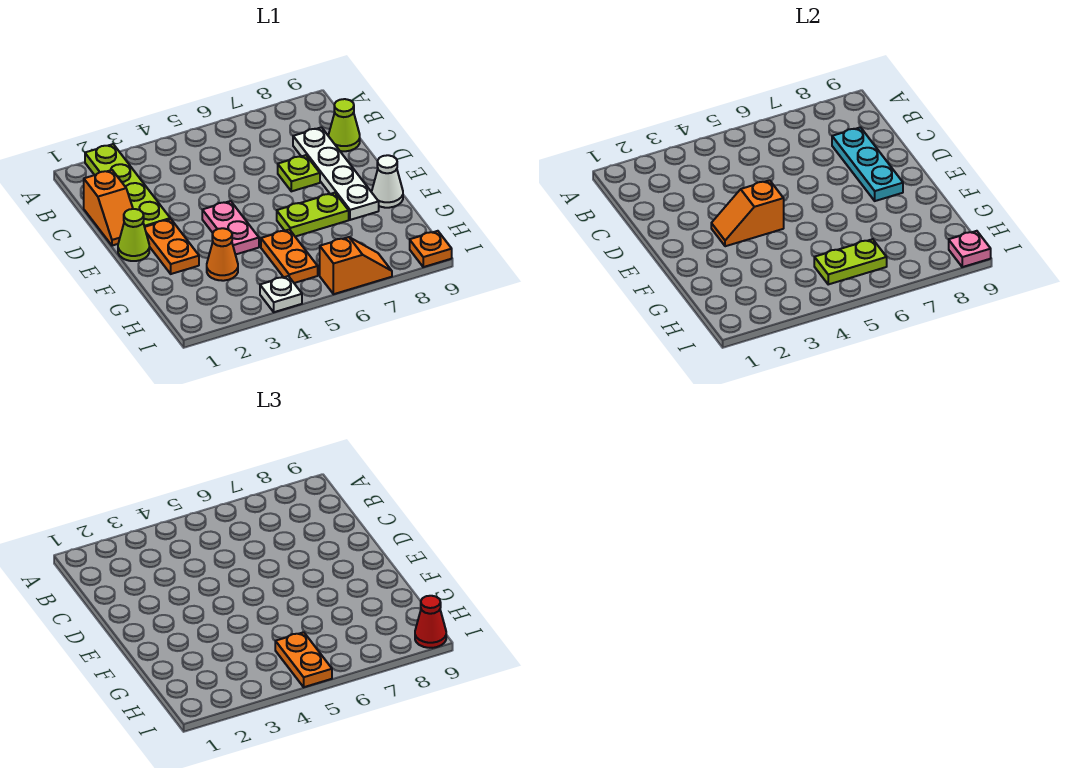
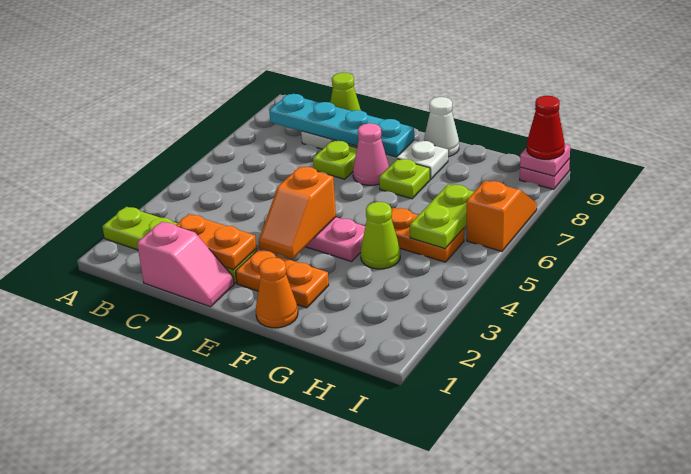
orange slope C1:D1 level 1 top C -> pink slope C1:D1 level 1 top C
cyan plate C8:E8 level 2 -> cyan plate B8:E8 level 2
lime cone E1 level 1 -> lime cone G4 level 1
none -> pink cone E7 level 1
lime plate F6:F7 level 1 -> lime plate F7 level 1
orange cone G3 level 1 -> orange cone F1 level 1
orange plate H5:I5 level 3 -> orange plate C2:D2 level 2
white plate I4 level 1 -> none
orange plate I9 level 1 -> pink plate I9 level 1

